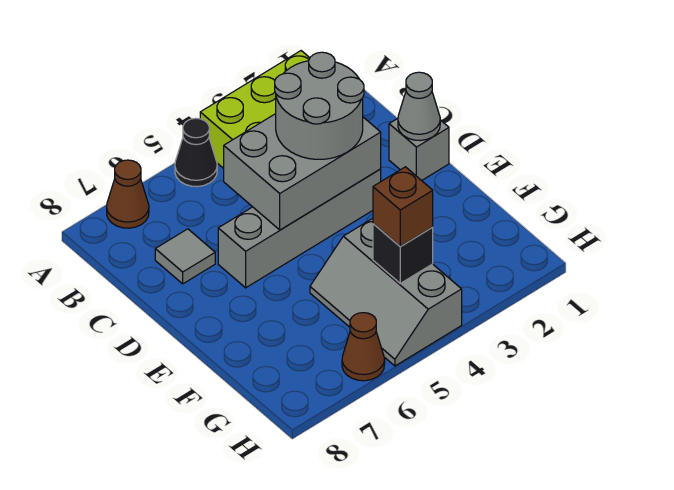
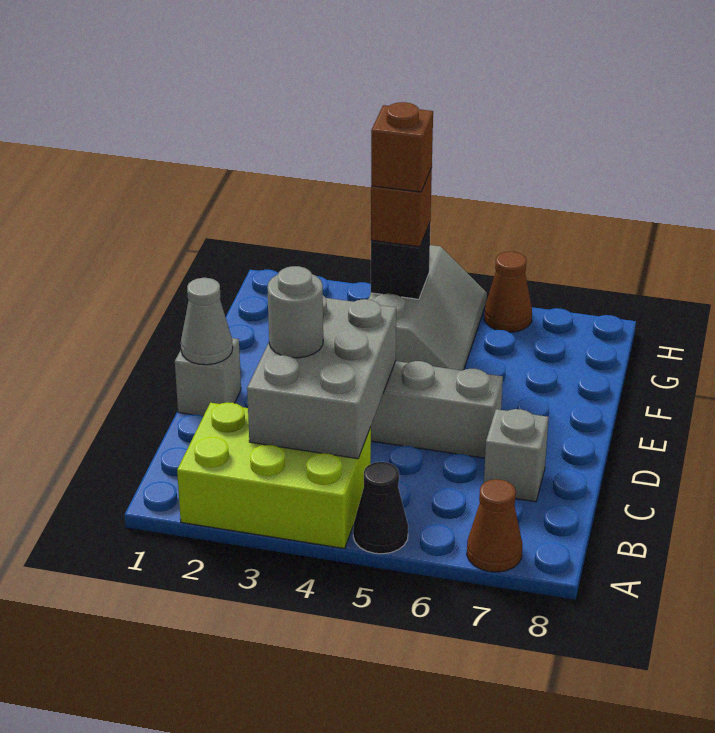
grey brick C3:D5 level 2 -> grey brick B3:D4 level 2
grey round brick C3:D4 level 3 -> grey round brick C3 level 3
grey tile C7 level 1 -> grey brick C7 level 1
none -> brown brick G4 level 4

